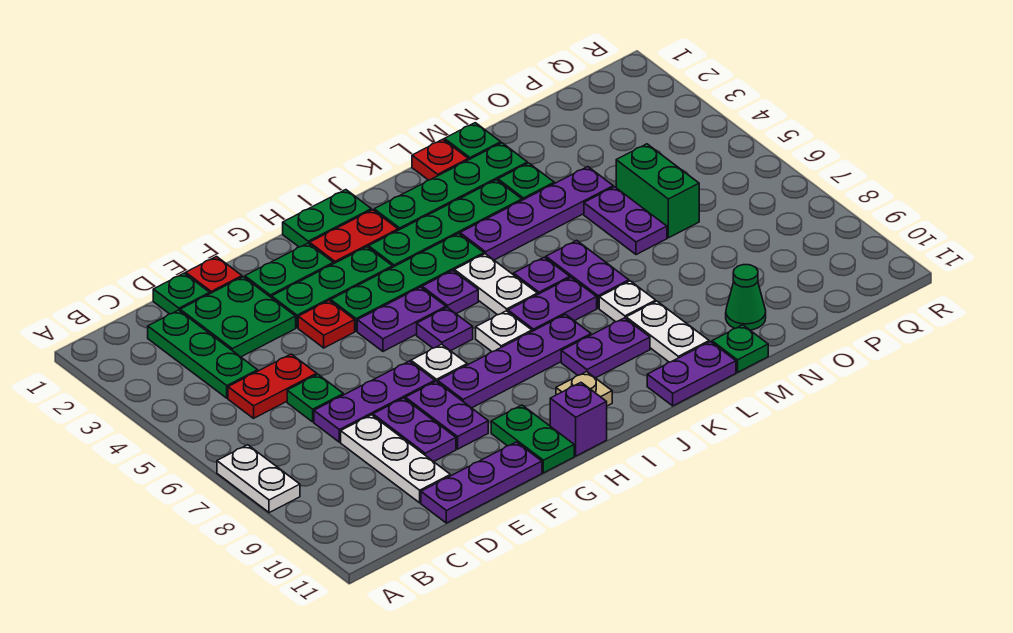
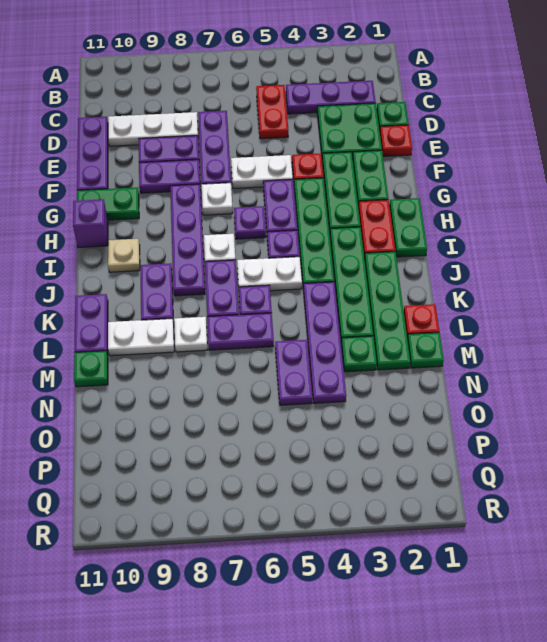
white plate A7:A8 level 1 -> white plate F5:F6 level 1
green plate C2:C4 level 1 -> purple plate C2:C4 level 1
green plate D6 level 1 -> none
purple plate N5:N6 level 1 -> purple plate M5:N5 level 1
green cone N10 level 1 -> none
green brick O5:O6 level 1 -> none

